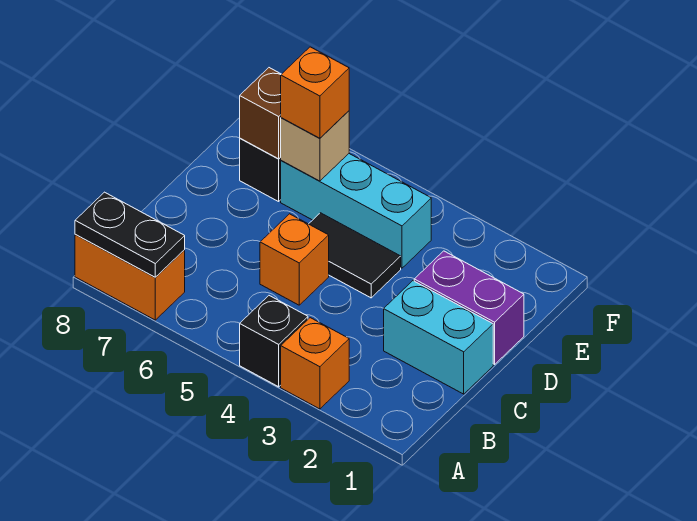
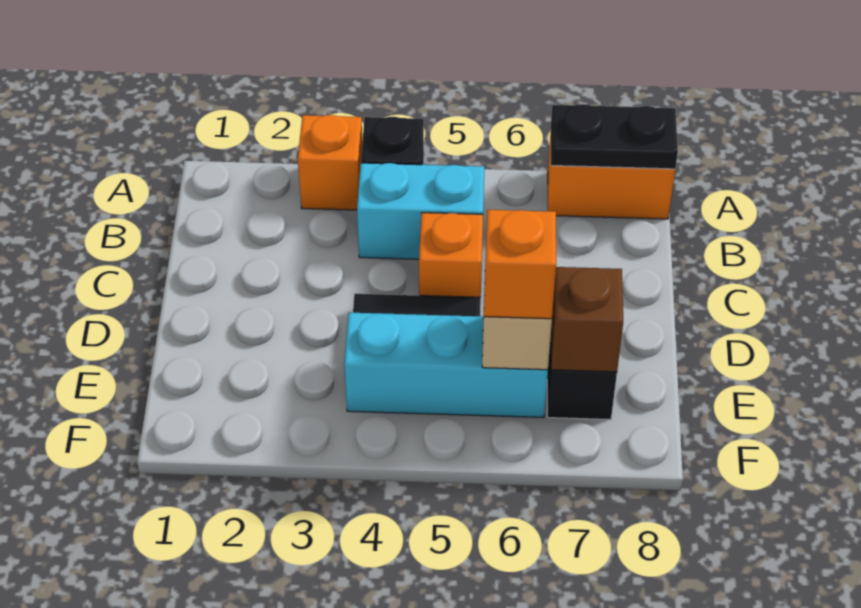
cyan brick C1:C2 level 1 -> cyan brick B4:B5 level 1
purple brick D1:D2 level 1 -> none

